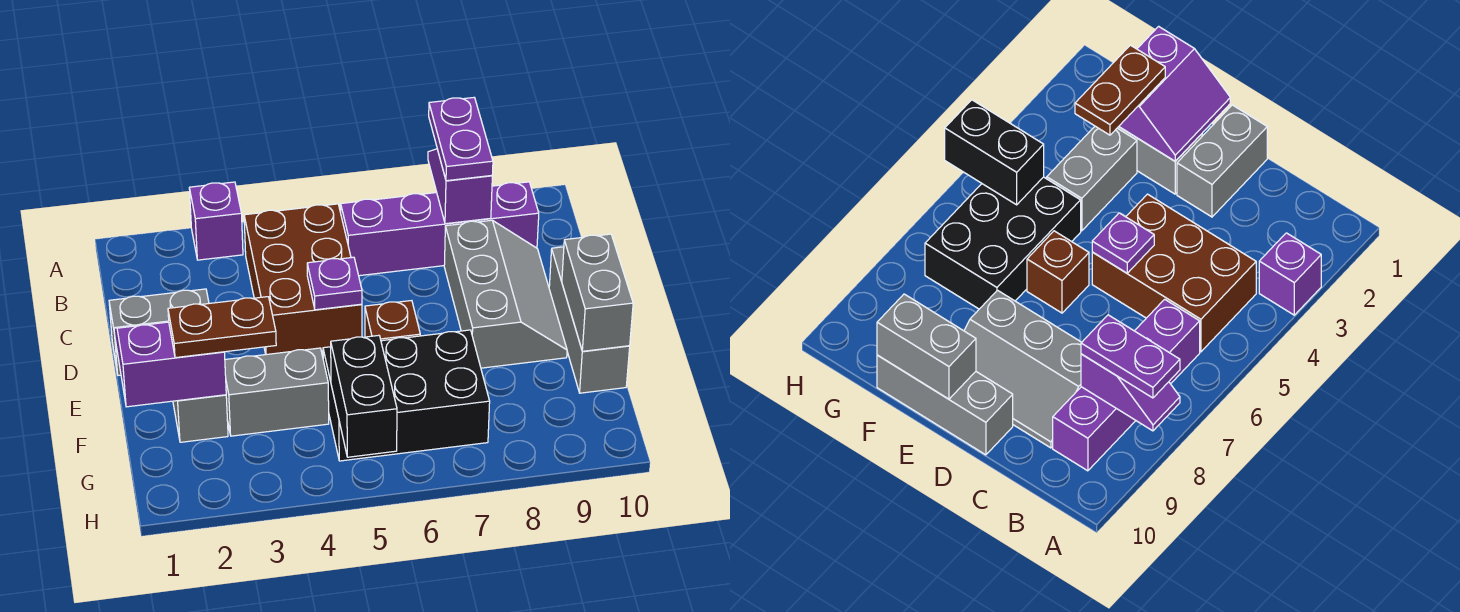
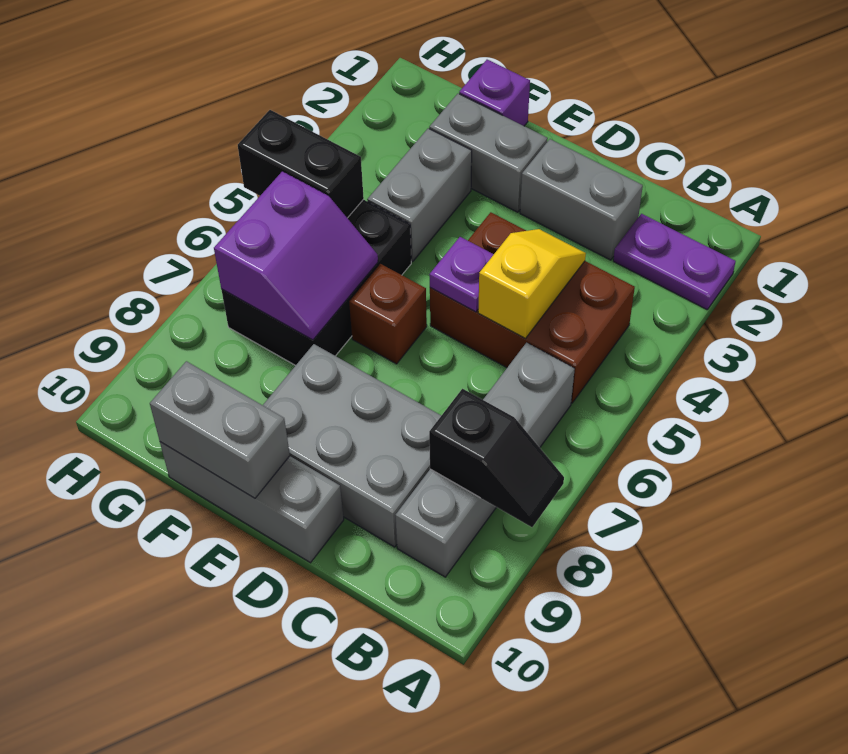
purple brick A3 level 1 -> purple brick F1 level 1
purple slope A8:B8 level 2 top B -> black slope A8:B8 level 2 top B
purple plate A8:B8 level 3 -> purple plate A2:B2 level 1
purple brick B6:B9 level 1 -> grey brick B6:B9 level 1
none -> yellow slope C4:C5 level 2 top 5
grey slope C8:E9 level 1 top 8 -> grey brick C8:E9 level 1
grey brick D1:D2 level 1 -> grey brick C2:D2 level 1
purple slope E1:F2 level 2 top F -> purple slope F6:G7 level 2 top G
brown plate F2:F3 level 3 -> none

